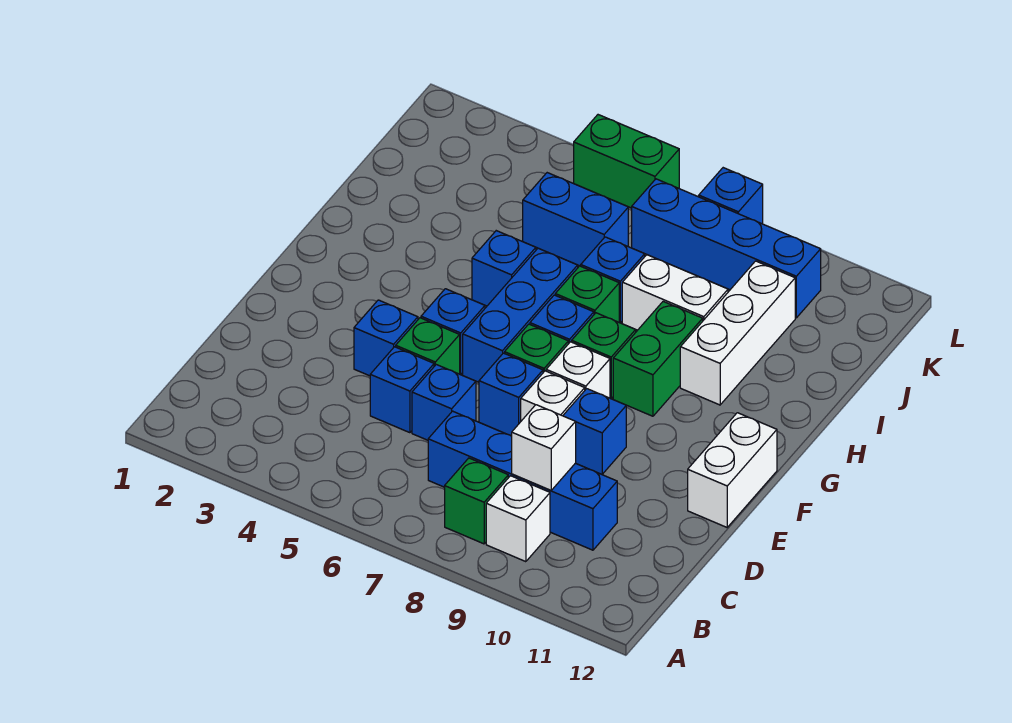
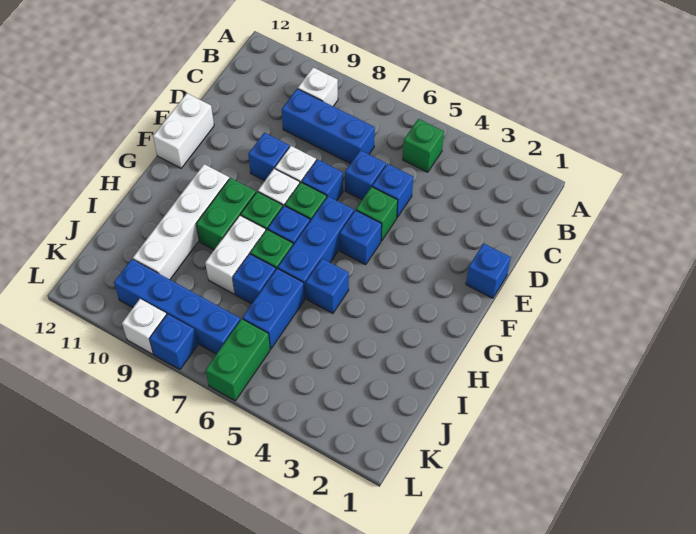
green brick B8 level 1 -> green brick B5 level 1
blue brick C7:C10 level 1 -> blue brick C7:C9 level 1
white brick C9 level 2 -> white brick L9 level 1
blue brick E4 level 1 -> blue brick E1 level 1
white brick H10:J10 level 1 -> white brick G10:J10 level 1
white brick I8:I9 level 1 -> white brick H8:I8 level 1
blue brick J5:J6 level 1 -> blue brick I6:J6 level 1
green brick L5:L6 level 1 -> green brick K6:L6 level 1

